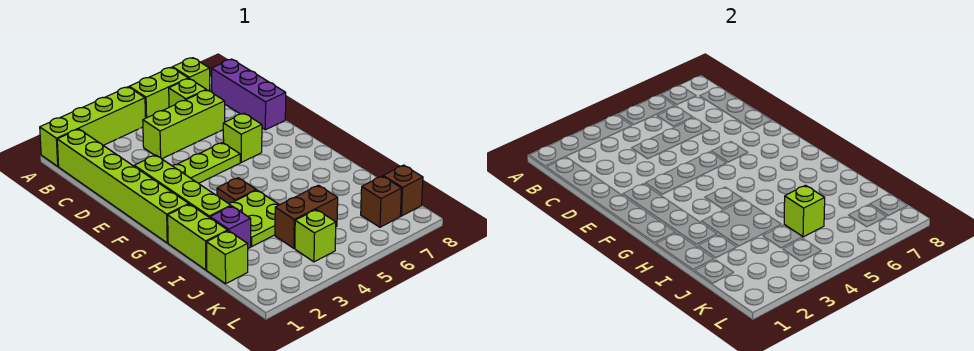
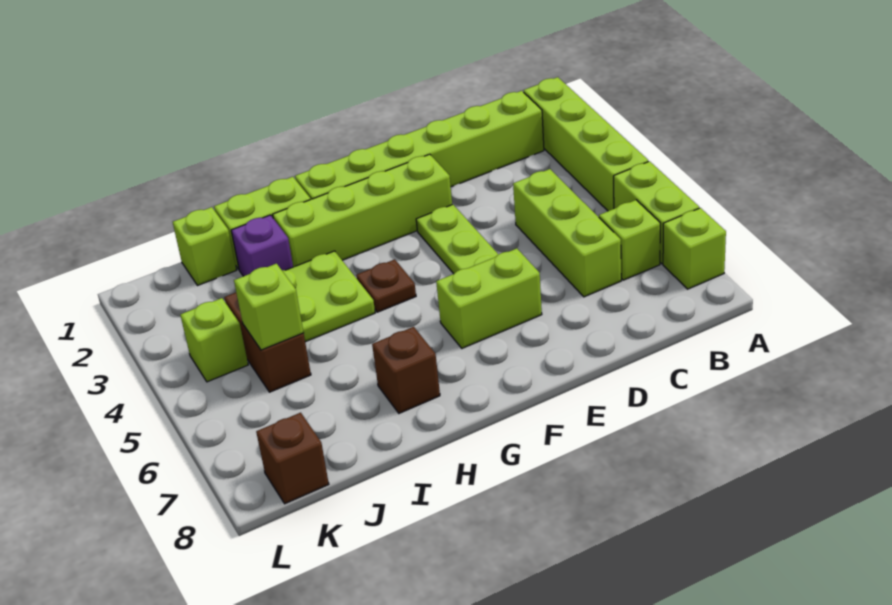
purple brick B8:D8 level 1 -> none
lime brick E6 level 1 -> lime brick E6:F6 level 1
brown brick K7 level 1 -> brown brick H7 level 1

